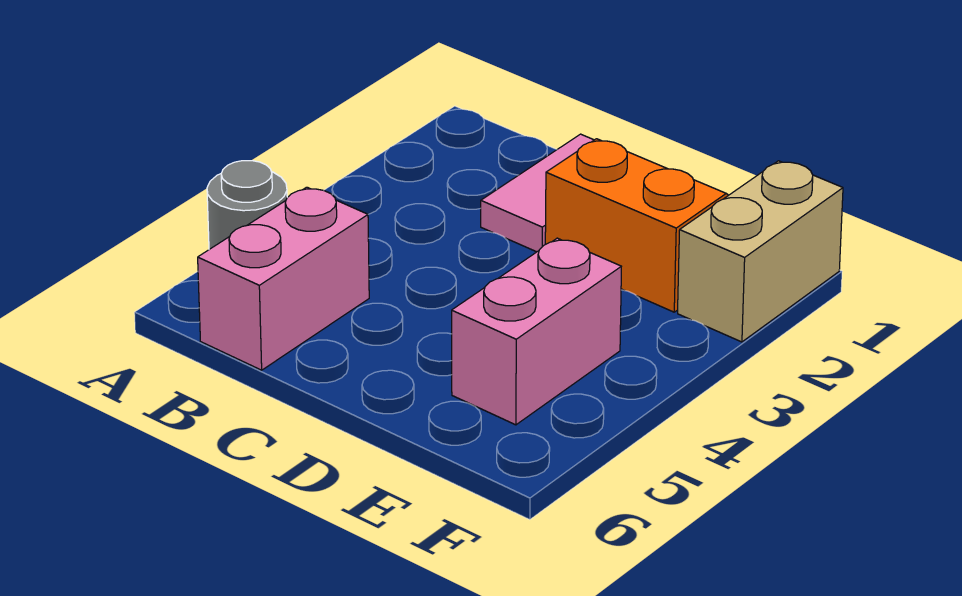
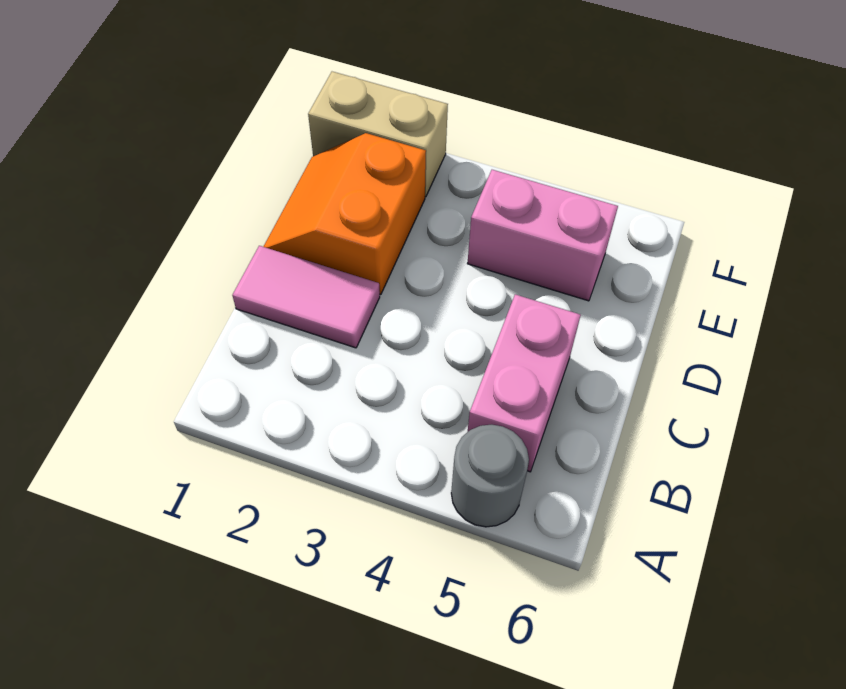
pink brick B5:B6 level 1 -> pink brick B5:C5 level 1

